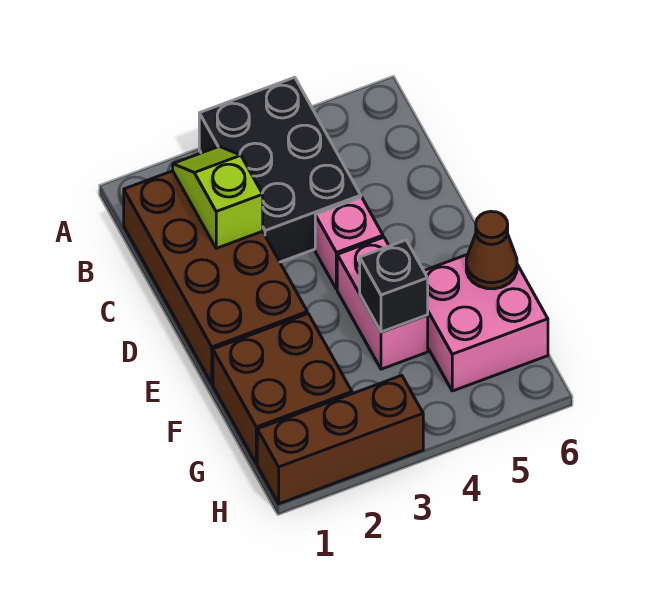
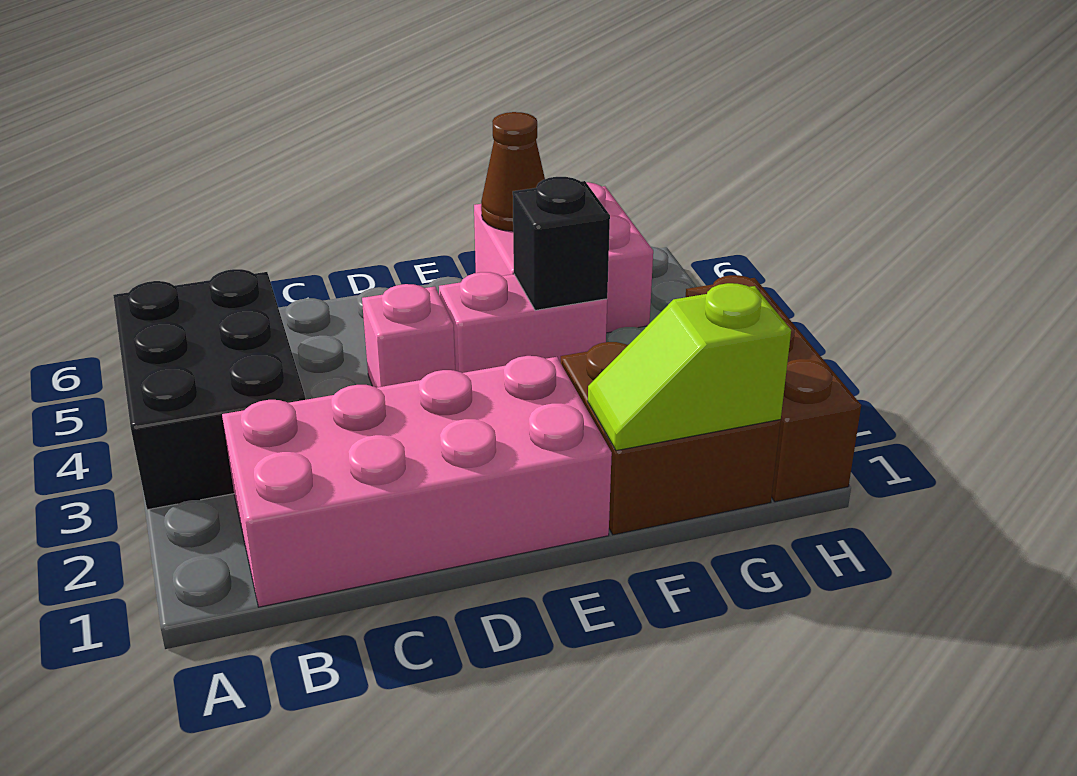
black brick A3:C4 level 1 -> black brick A3:B5 level 1
brown brick B1:E2 level 1 -> pink brick B1:E2 level 1
lime slope B2:C2 level 2 top C -> lime slope F1:G1 level 2 top G

